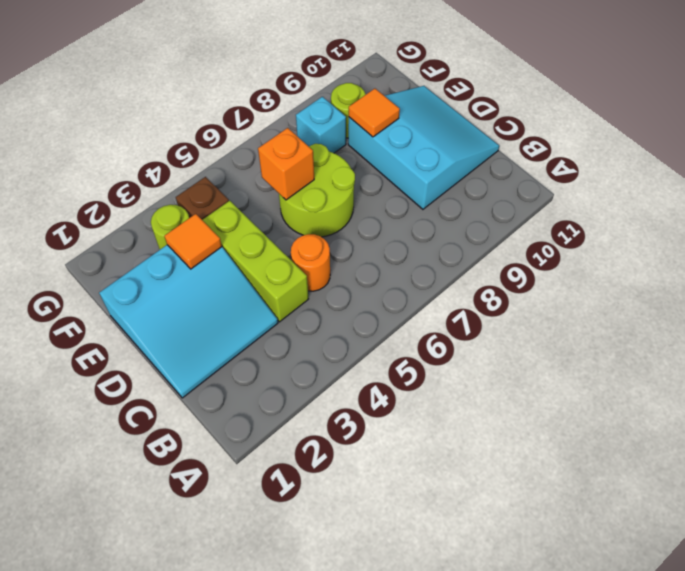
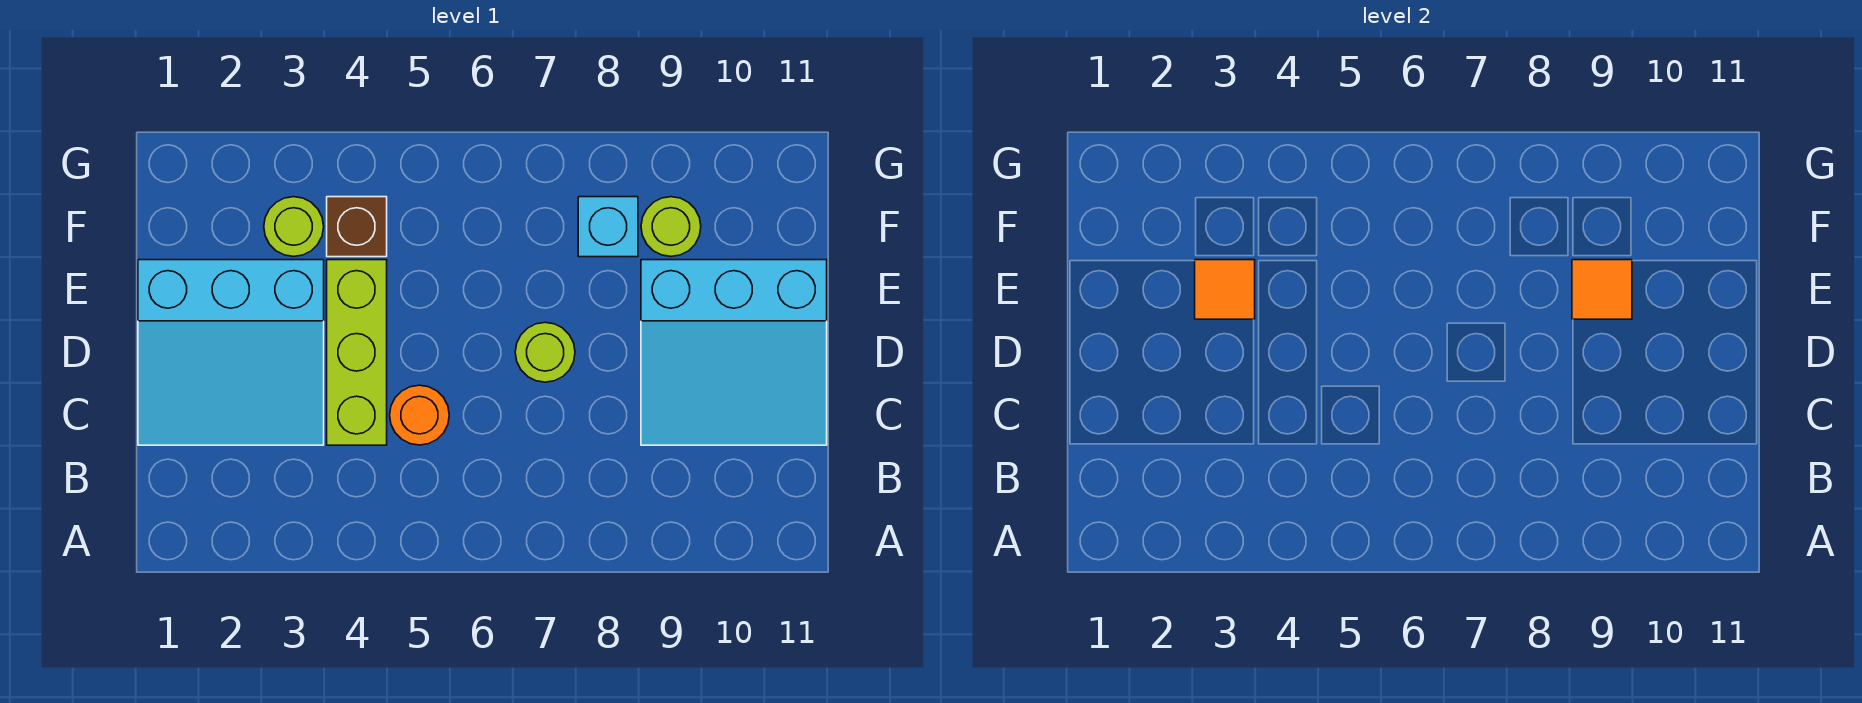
cyan slope C9:E11 level 1 top 9 -> cyan slope C9:E11 level 1 top E
lime round brick D6:E7 level 1 -> lime round brick D7 level 1
orange brick E6 level 2 -> none

